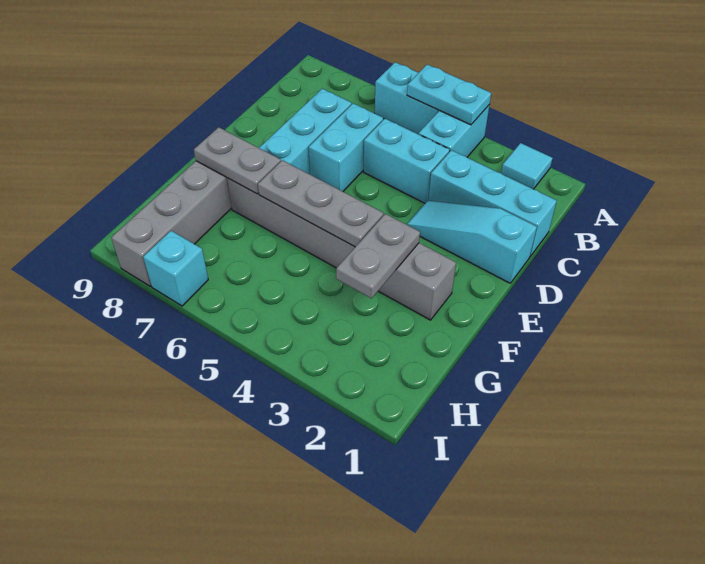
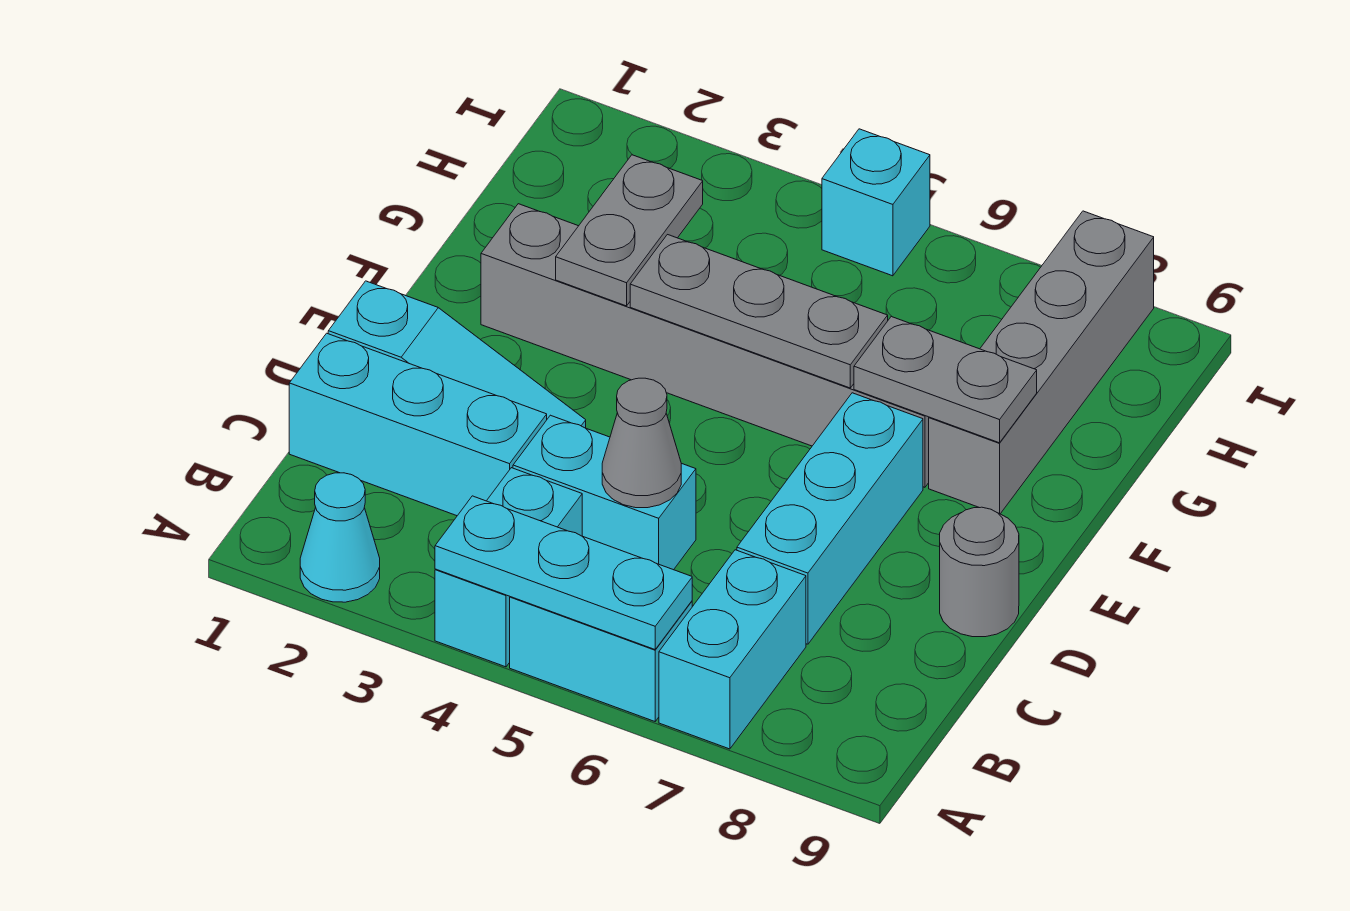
cyan tile A2 level 1 -> cyan cone A2 level 1
cyan plate A4:A5 level 2 -> cyan plate A4:A6 level 2
none -> grey cone C5 level 2
cyan brick C6:D6 level 1 -> cyan brick A7:B7 level 1
none -> grey round brick D9 level 1
cyan brick I7 level 1 -> cyan brick I5 level 1

